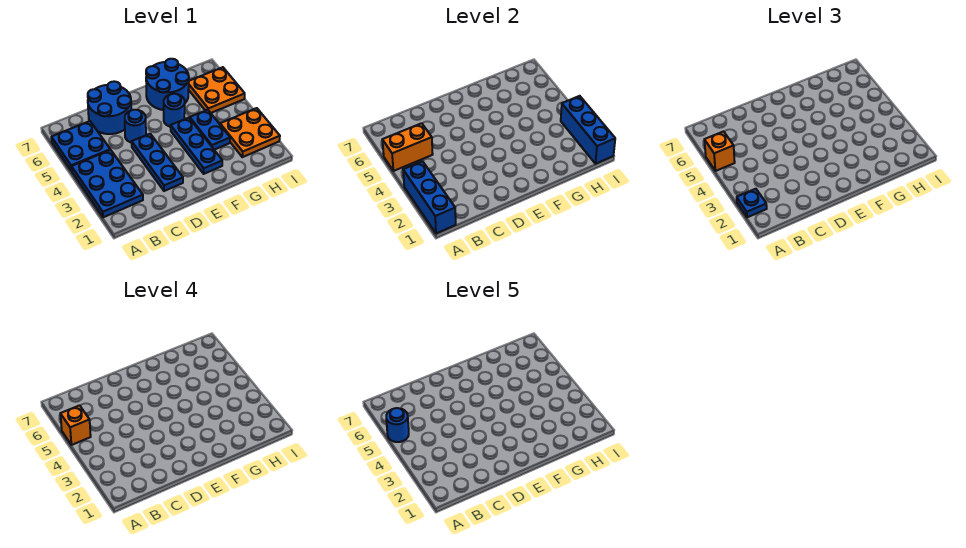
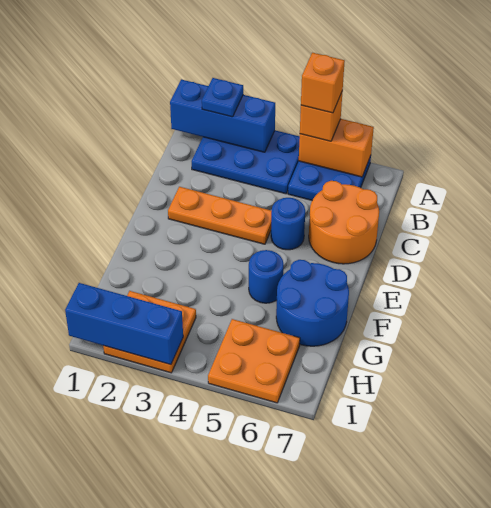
orange brick A5:B5 level 2 -> orange brick A5:A6 level 2
blue round brick A5 level 5 -> none
blue round brick C6:D7 level 1 -> orange round brick C6:D7 level 1
blue plate D2:D4 level 1 -> orange plate D2:D4 level 1
blue plate F2:F4 level 1 -> none
blue plate G3:G4 level 1 -> none

